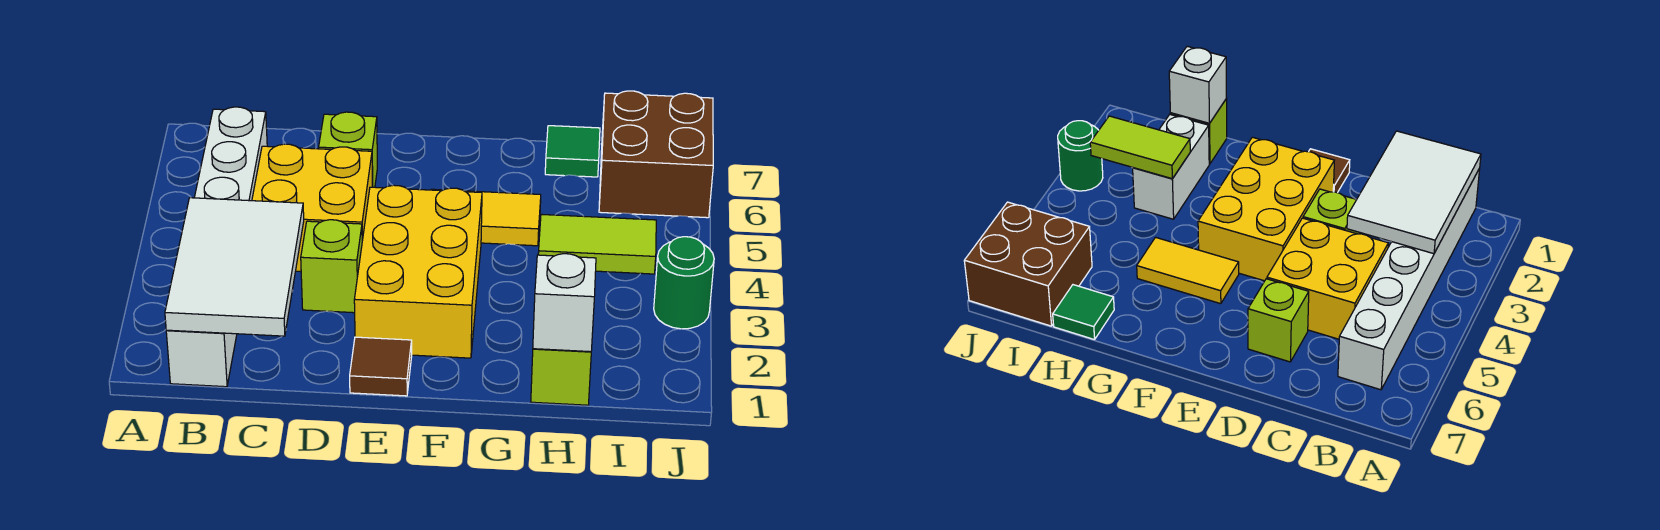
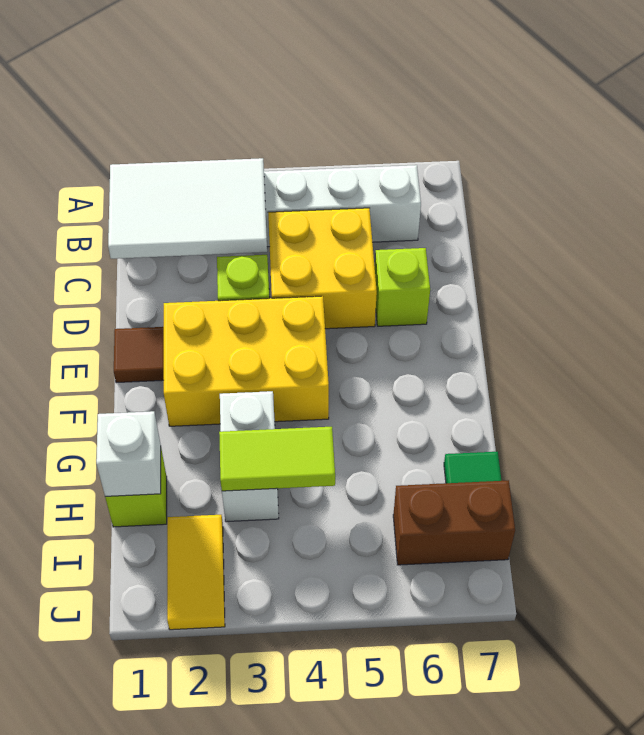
yellow tile F5:G5 level 1 -> yellow tile I2:J2 level 1
white brick H2:H3 level 1 -> white brick G3:H3 level 1
lime tile H3:I3 level 2 -> lime tile H3:H4 level 2
brown brick I6:J7 level 1 -> brown brick I6:I7 level 1
green round brick J3 level 1 -> none

